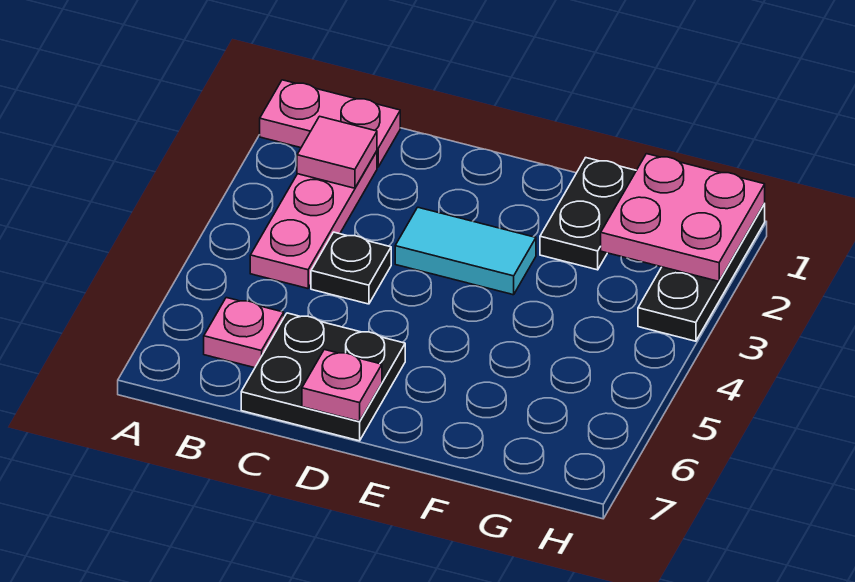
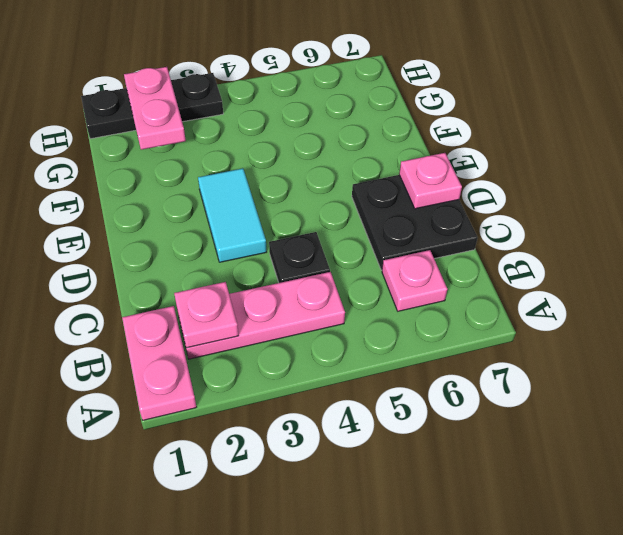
pink tile B2 level 2 -> pink plate B2 level 2
black plate F1:F2 level 1 -> none
pink plate G1:H2 level 2 -> pink plate G2:H2 level 2

